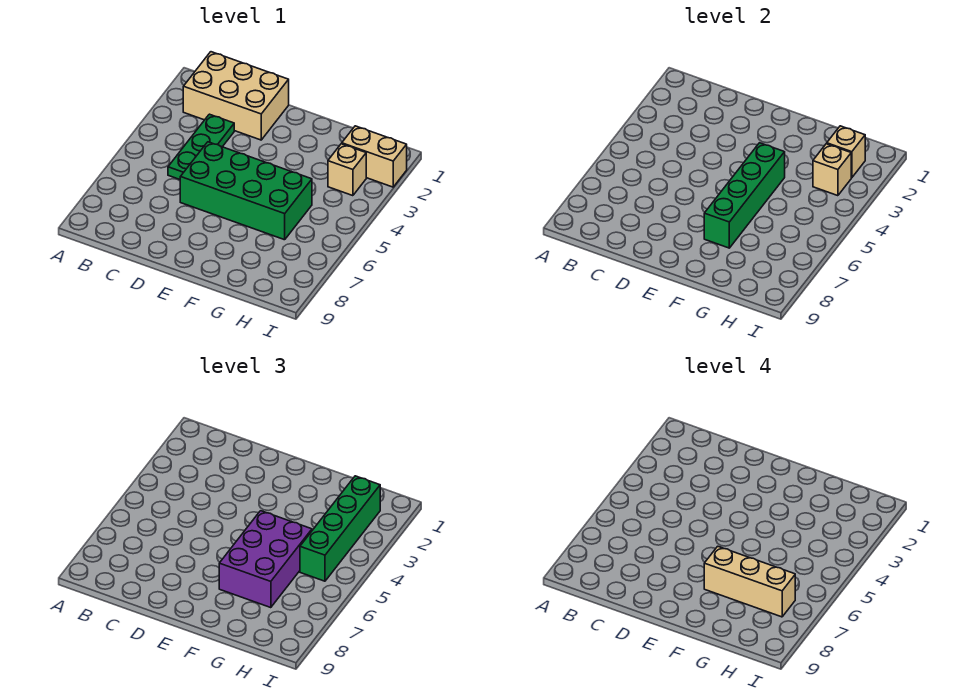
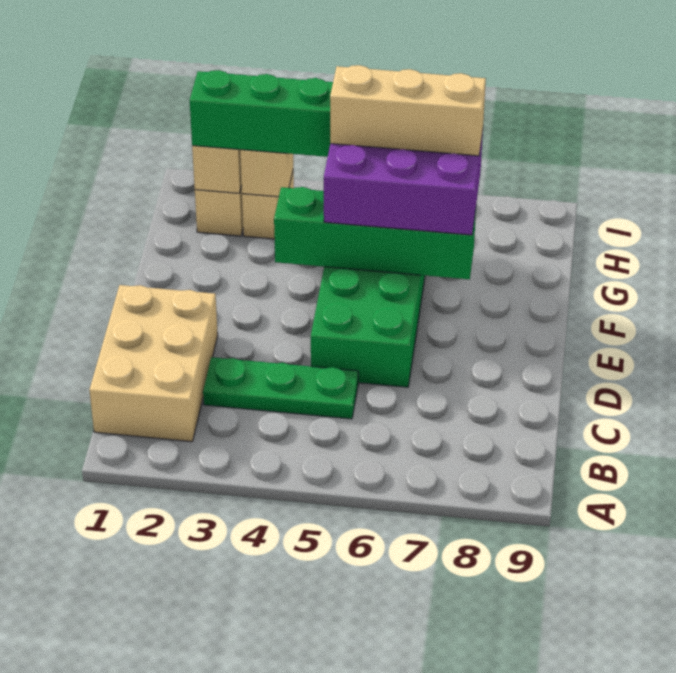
tan brick F7:H7 level 4 -> tan brick G5:G7 level 4

